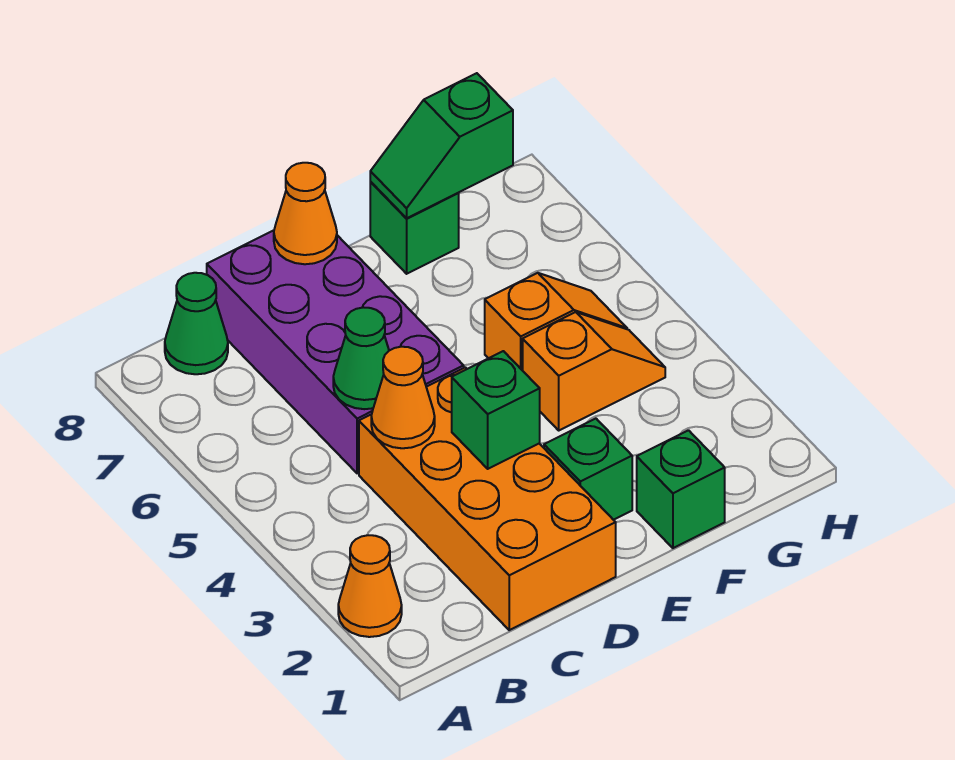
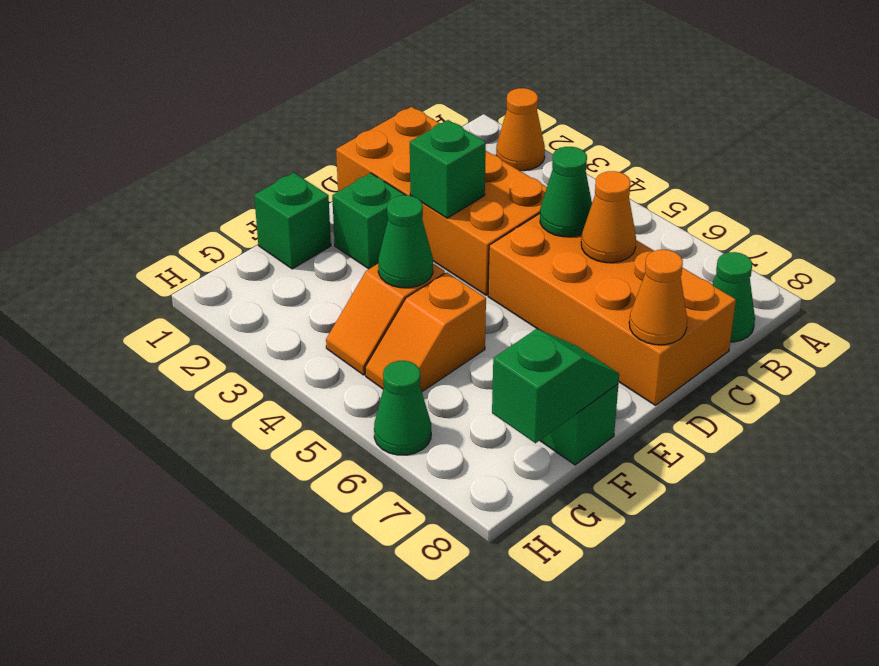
orange cone C4 level 2 -> orange cone C6 level 2
purple brick C5:D8 level 1 -> orange brick C5:D8 level 1
none -> green cone F4 level 2
none -> green cone H6 level 1

